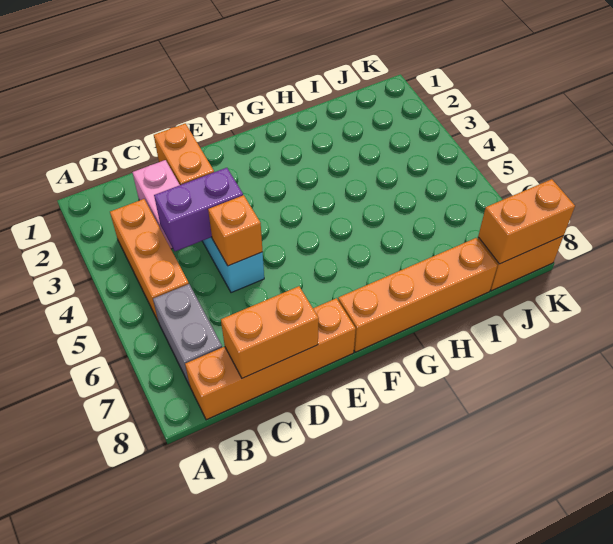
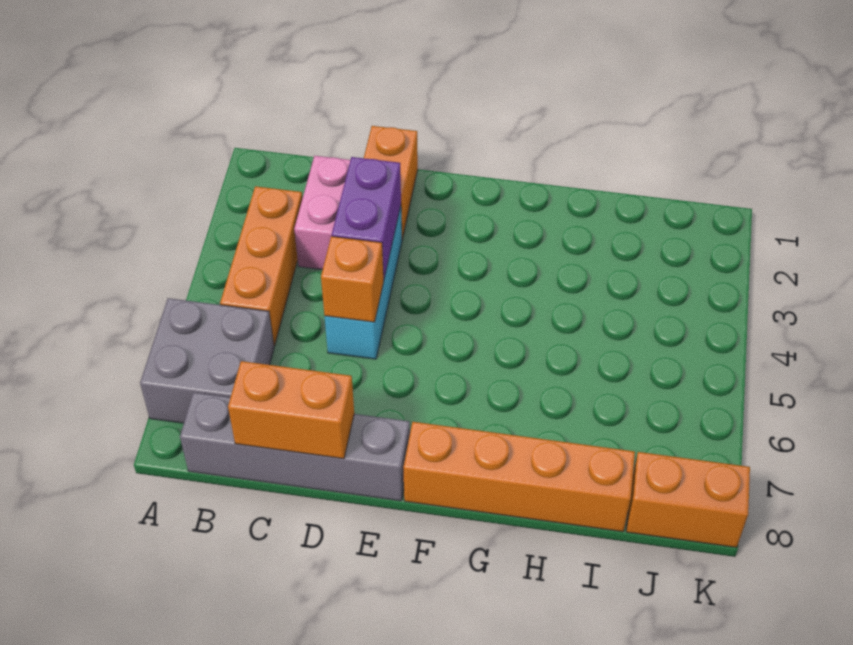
grey brick B6:B7 level 1 -> grey brick A6:B7 level 1
orange brick B8:E8 level 1 -> grey brick B8:E8 level 1
purple brick C4:D4 level 2 -> purple brick D3:D4 level 2
orange brick J8:K8 level 2 -> none

